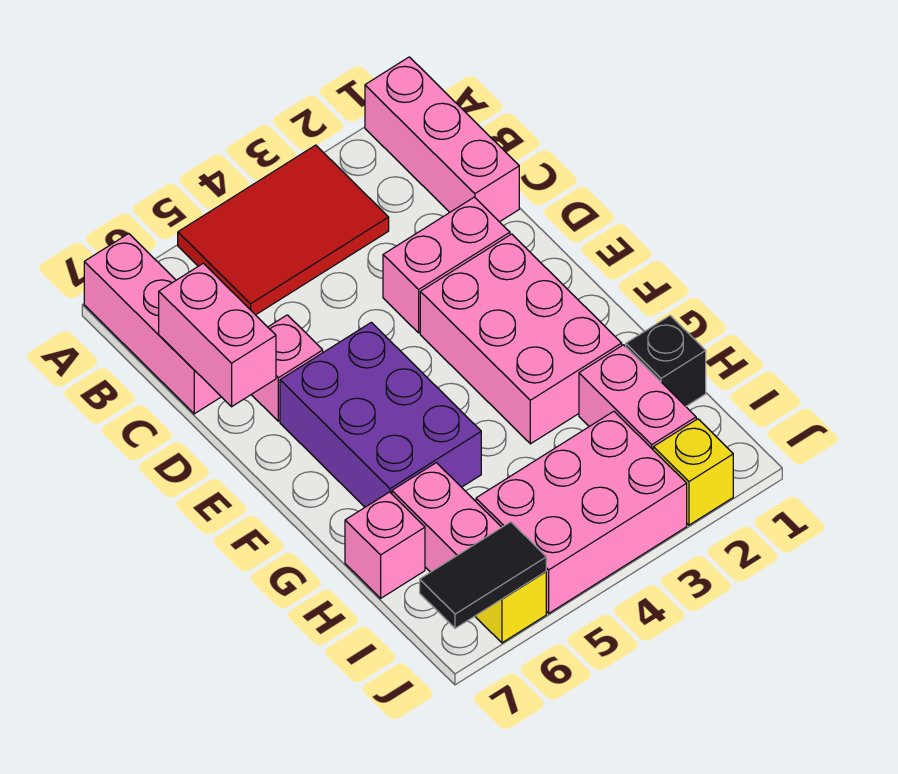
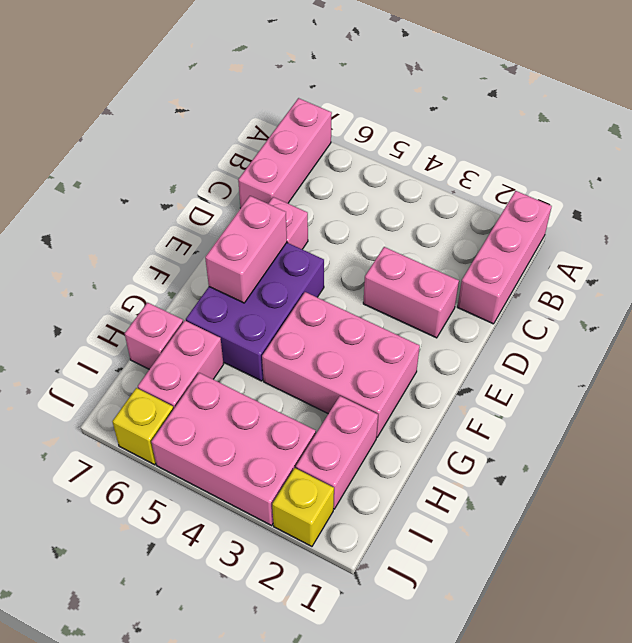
red tile A3:B5 level 1 -> none
pink brick C7:D7 level 2 -> pink brick E6:F6 level 2
pink brick E2:G3 level 1 -> pink brick F2:G4 level 1
black brick H1 level 1 -> none
black tile J6:J7 level 2 -> none

